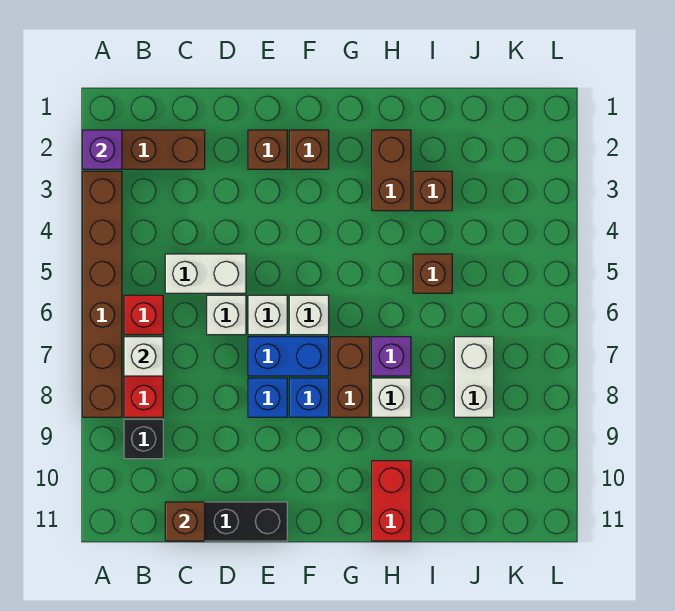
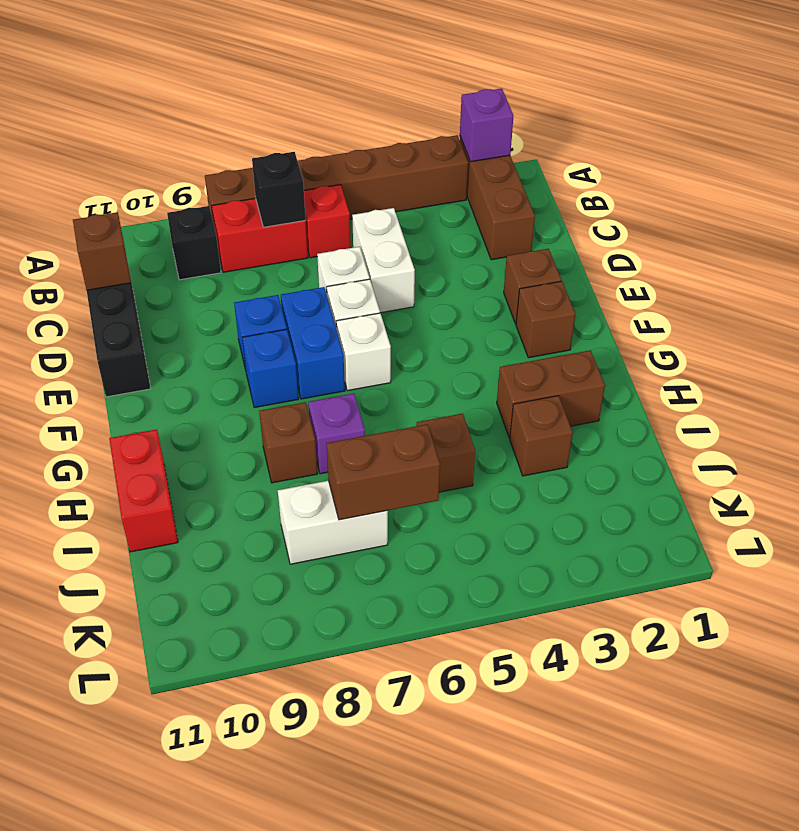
white brick B7 level 2 -> black brick B7 level 2
brown brick G7:G8 level 1 -> brown brick J6:J7 level 2
white brick H8 level 1 -> brown brick H8 level 1
red brick H10:H11 level 1 -> red brick H11:I11 level 1

